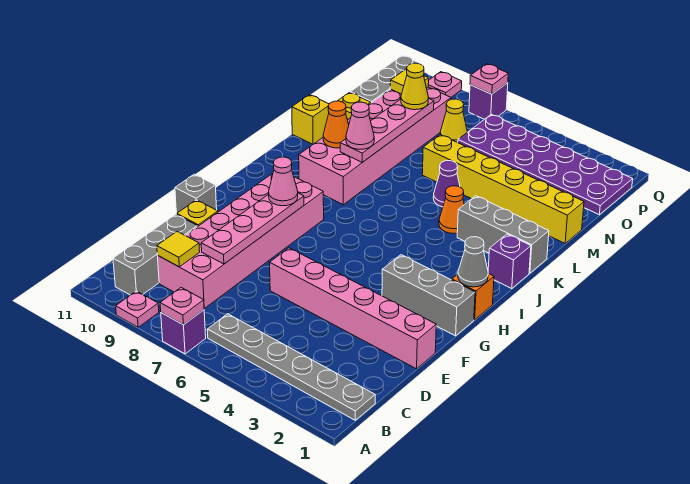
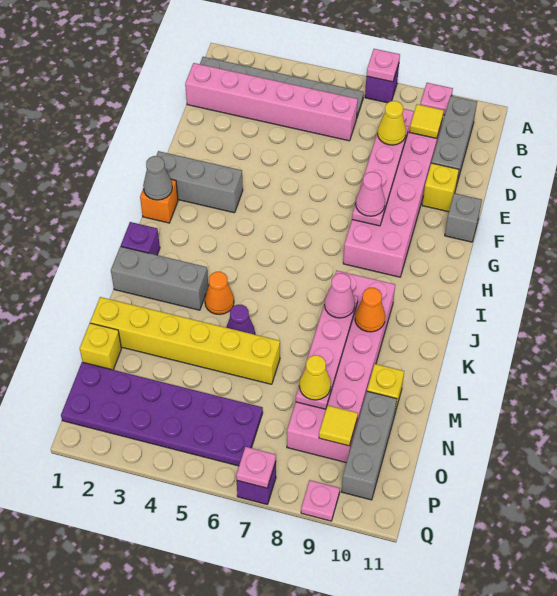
pink brick E1:E6 level 1 -> pink brick C1:C6 level 1
yellow brick L11 level 1 -> yellow brick N1 level 1
yellow cone O7 level 1 -> yellow cone D8 level 3

